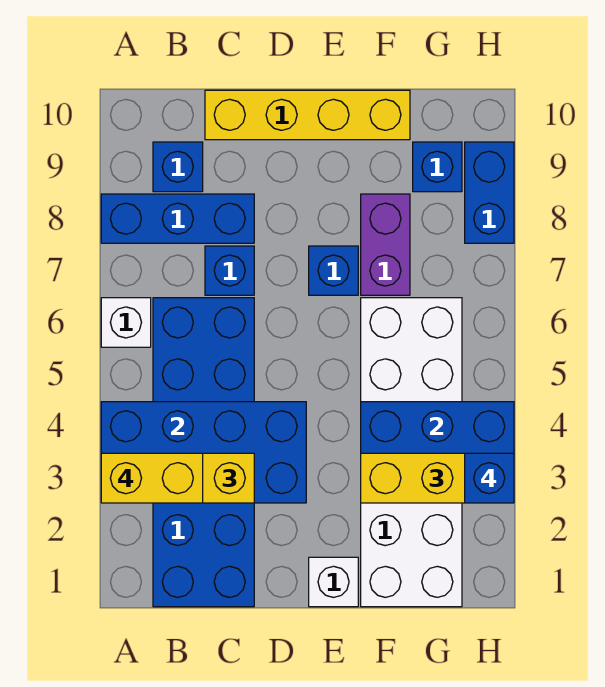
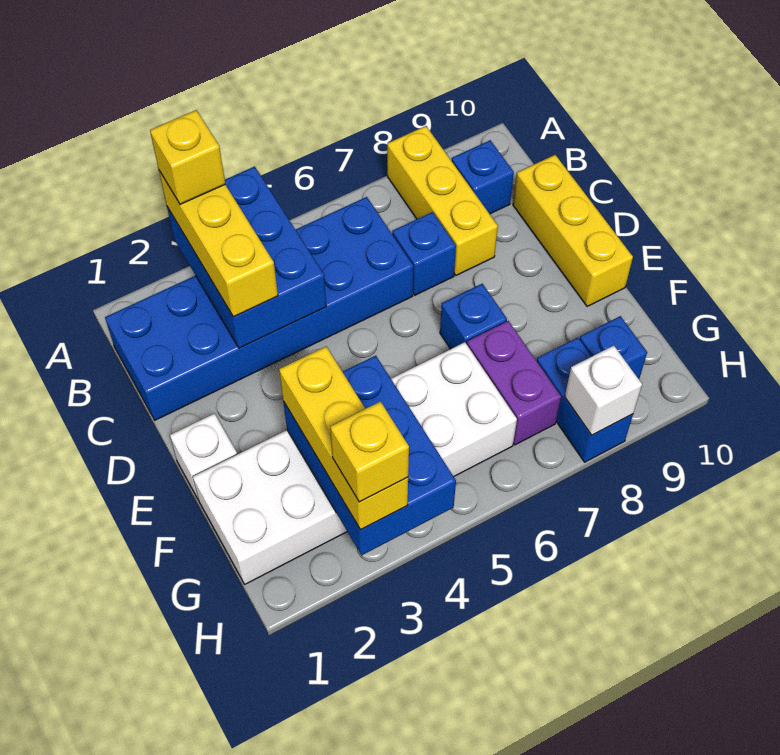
blue brick A3:D4 level 2 -> blue brick A3:C4 level 2
yellow brick A3:B3 level 4 -> yellow brick A3 level 4
white brick A6 level 1 -> white brick H8 level 2
blue brick A8:C8 level 1 -> yellow brick A8:C8 level 1
yellow brick C10:F10 level 1 -> yellow brick C10:E10 level 1
purple brick F7:F8 level 1 -> purple brick F7:G7 level 1
blue brick H3 level 4 -> yellow brick H3 level 4
blue brick H8:H9 level 1 -> blue brick G8:H8 level 1

